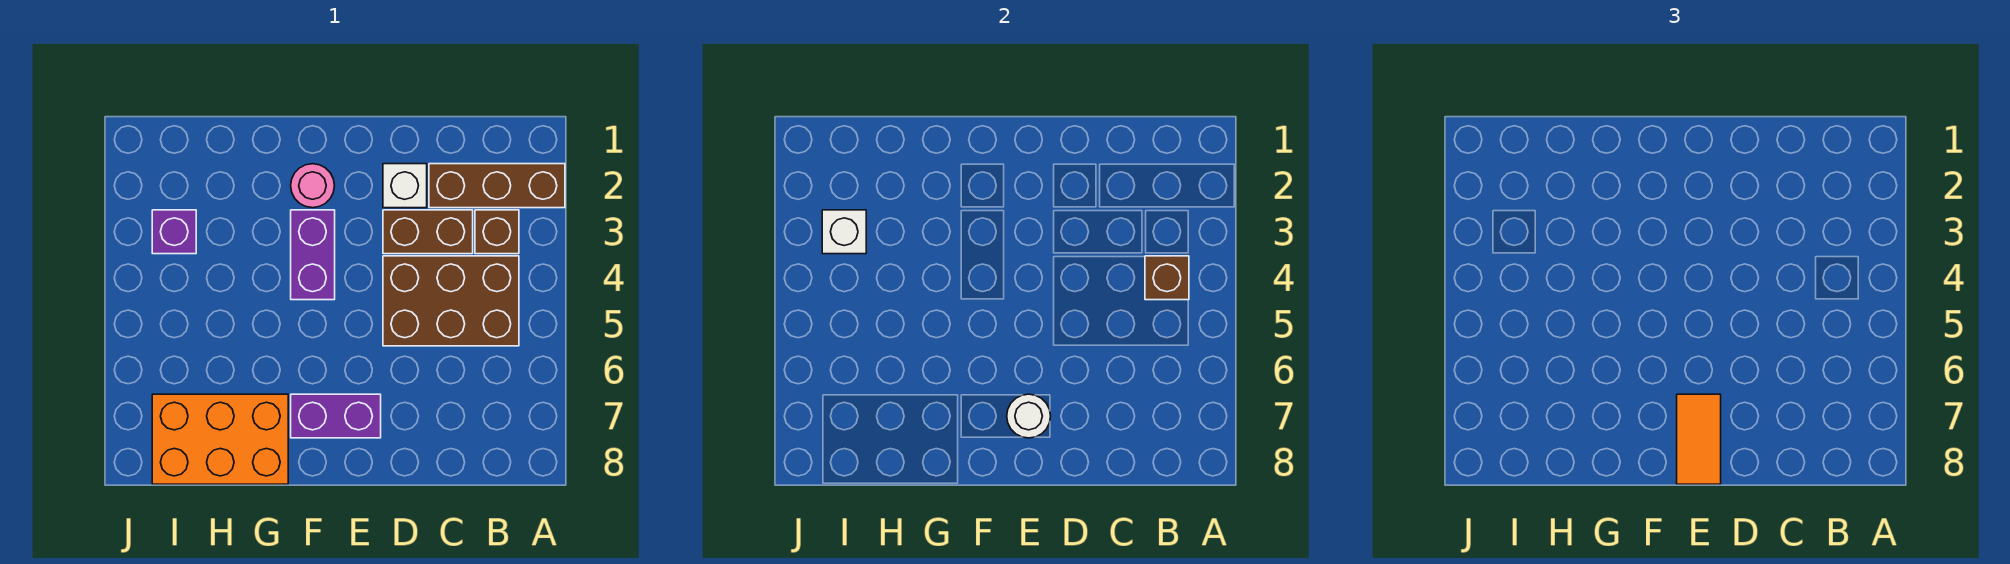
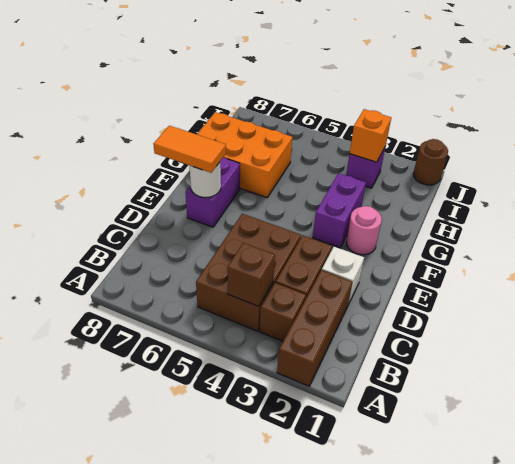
purple brick F3:F4 level 1 -> purple brick F3:G3 level 1
orange brick G7:I8 level 1 -> orange brick G6:H8 level 1
white brick I3 level 2 -> orange brick I3 level 2
none -> brown round brick J1 level 1

